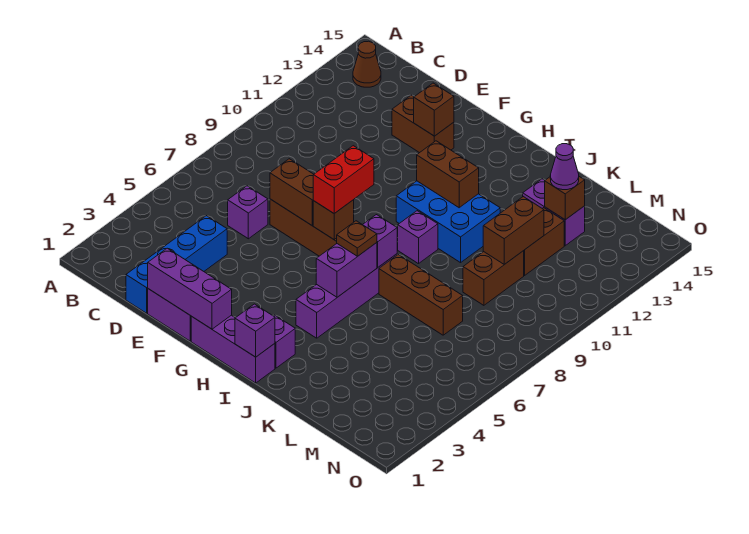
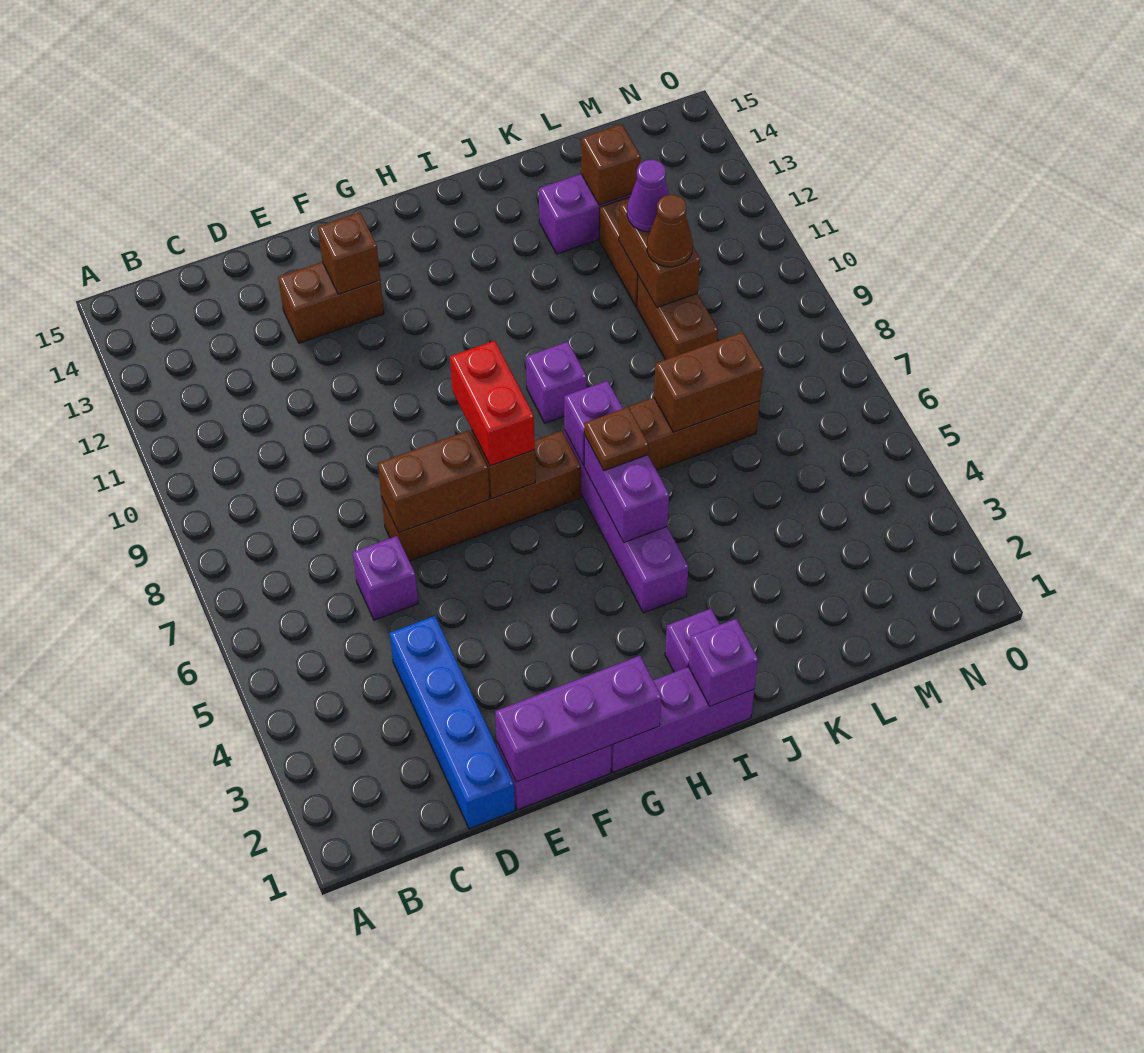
brown cone B14 level 1 -> brown cone L10 level 3
blue brick H10:J11 level 1 -> none
brown brick H11:I11 level 2 -> brown brick K7:L7 level 2
purple cone L13 level 3 -> purple cone L11 level 3

